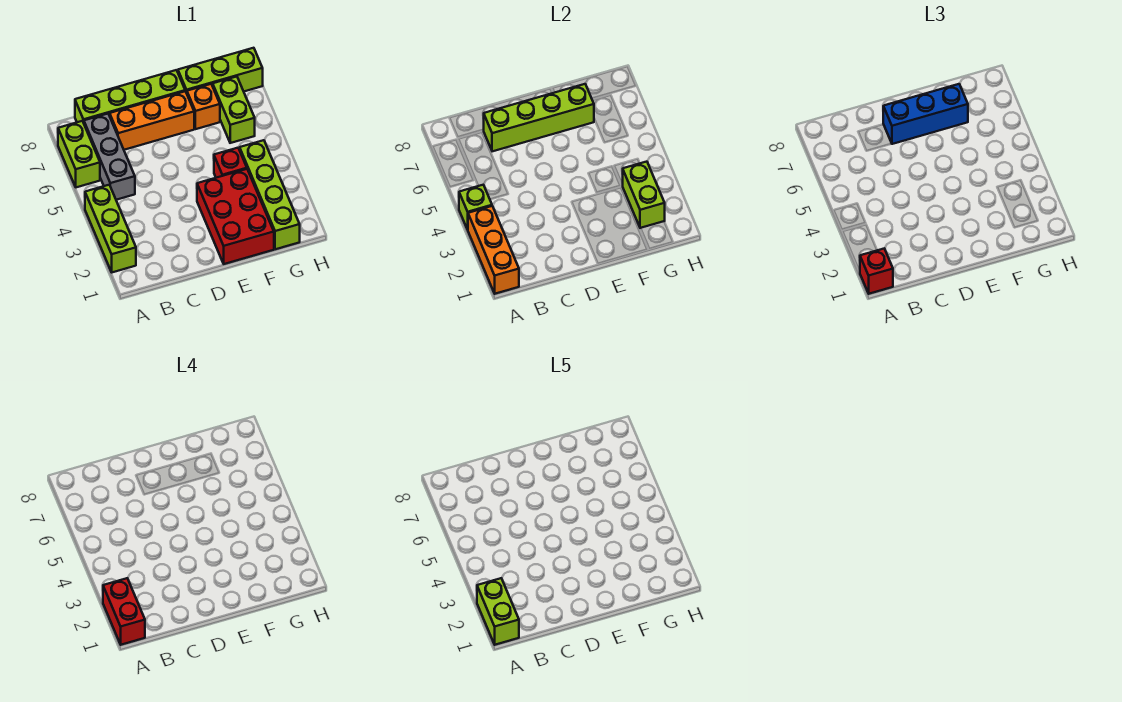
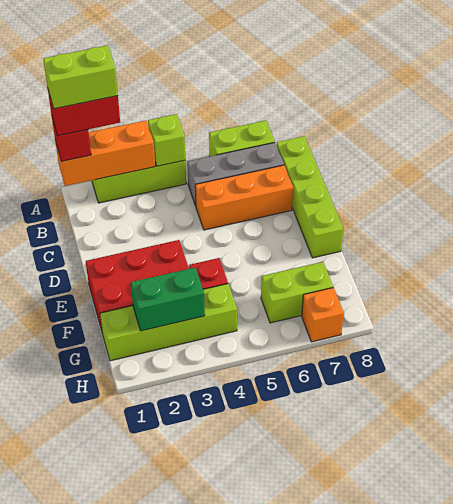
orange brick C7:E7 level 1 -> orange brick C5:C7 level 1
lime brick C7:F7 level 2 -> none
blue brick D7:F7 level 3 -> none
orange brick F7 level 1 -> orange brick H7 level 1
lime brick F8:H8 level 1 -> none
lime brick G2:G3 level 2 -> green brick G2:G3 level 2

